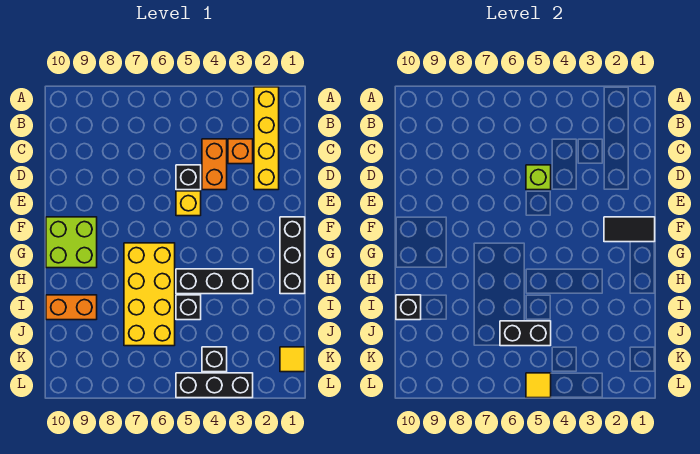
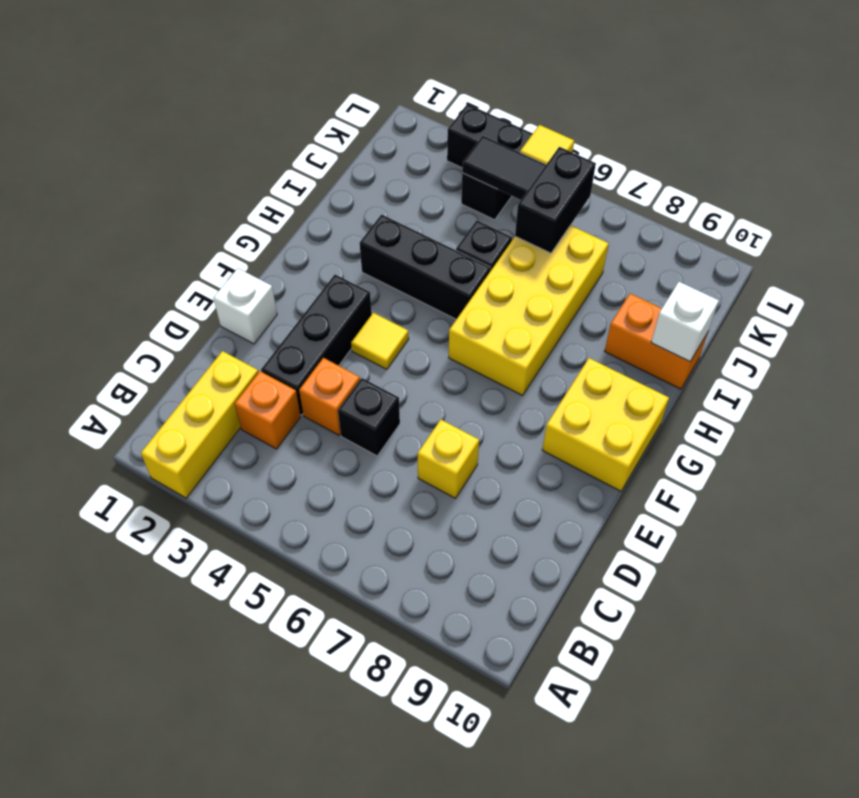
yellow brick A2:D2 level 1 -> yellow brick A2:C2 level 1
orange brick C4:D4 level 1 -> orange brick D4 level 1
lime brick D5 level 2 -> none
none -> white brick E1 level 1
yellow brick E5 level 1 -> yellow brick D7 level 1
black brick F1:H1 level 1 -> black brick D3:F3 level 1
black tile F1:F2 level 2 -> black tile K4:K5 level 2
lime brick F9:G10 level 1 -> yellow brick F9:G10 level 1
black brick I10 level 2 -> white brick I10 level 2
black brick J5:J6 level 2 -> black brick J6:K6 level 2
yellow tile K1 level 1 -> yellow tile F4 level 1

